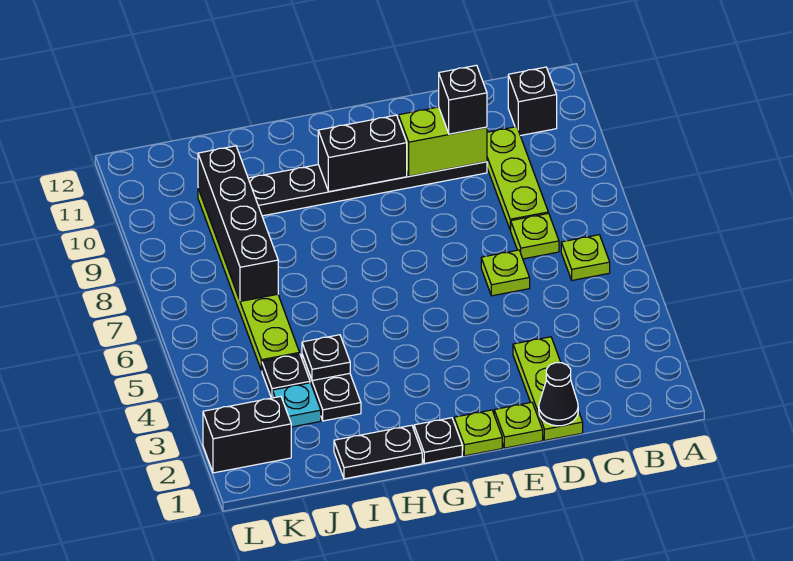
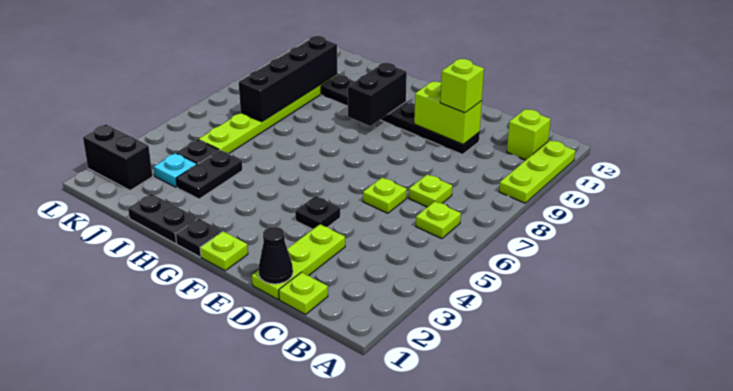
black brick B11 level 1 -> lime brick B11 level 1
lime plate C8:C10 level 1 -> lime plate A9:A11 level 1
black brick D10 level 3 -> lime brick D10 level 3
lime plate E1 level 1 -> lime plate C1 level 1
black brick F10:G10 level 2 -> black brick G9:G10 level 2
black plate I4 level 2 -> black plate E4 level 1

